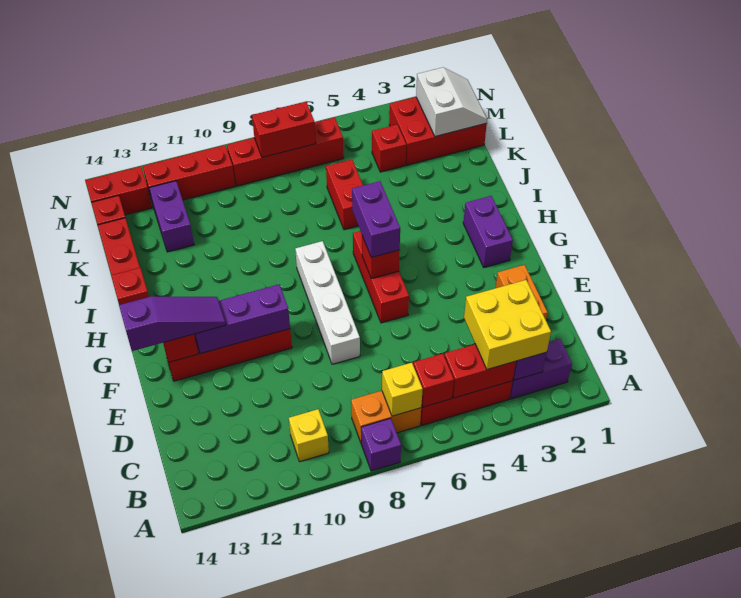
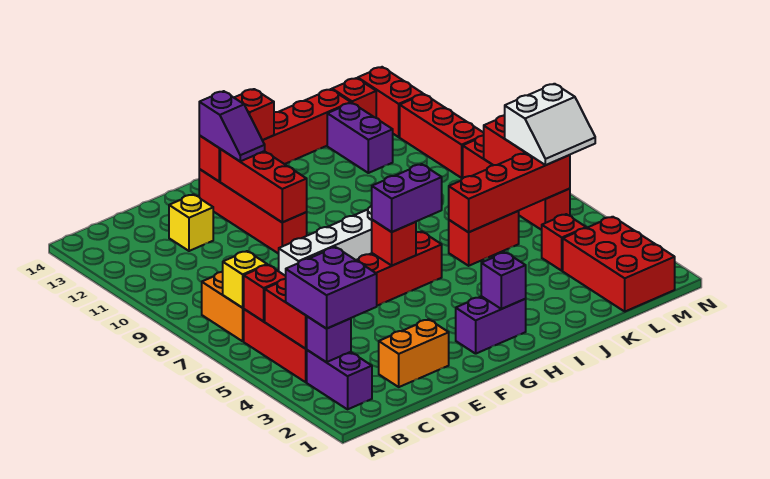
purple brick A8 level 1 -> purple brick H2 level 2
yellow brick B3:C4 level 3 -> purple brick B3:C4 level 3
yellow brick B10 level 1 -> yellow brick D12 level 1
purple brick F10:F12 level 2 -> red brick F10:F12 level 2
purple slope F12:F14 level 3 top 14 -> purple slope F12:F13 level 3 top 13
none -> red brick J6:M6 level 2
purple brick K12:L12 level 1 -> purple brick K12:K13 level 1
white slope L1:M2 level 2 top 2 -> white slope M6:N7 level 3 top 7

